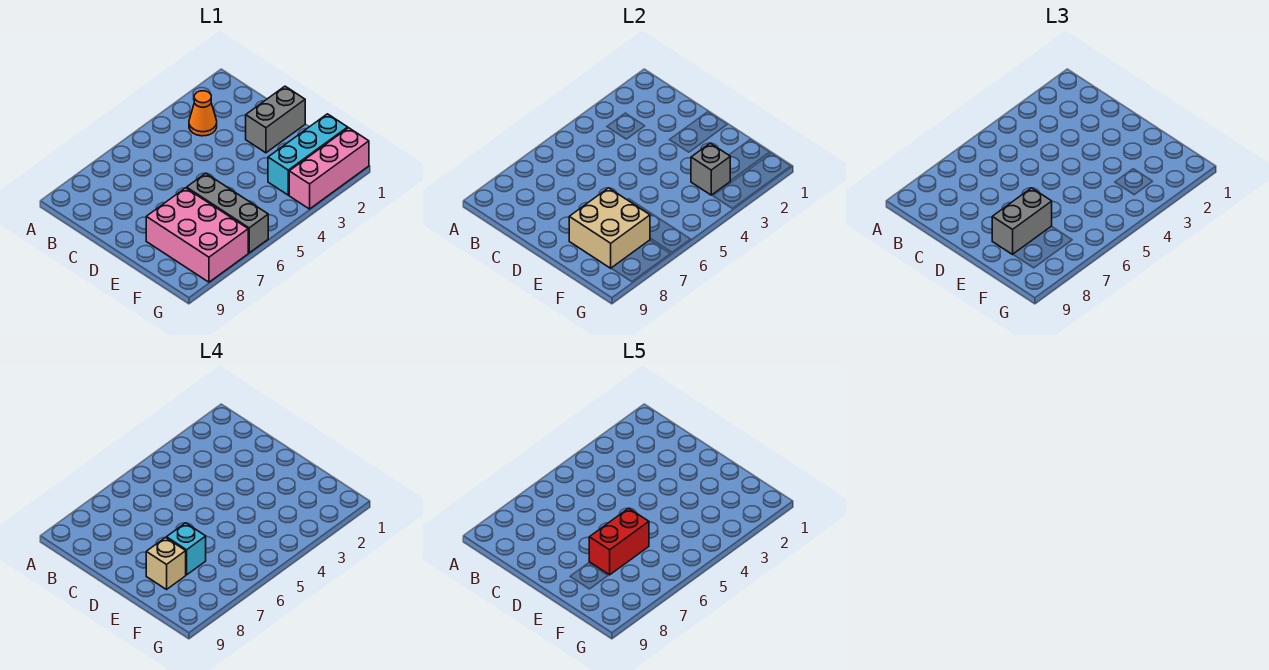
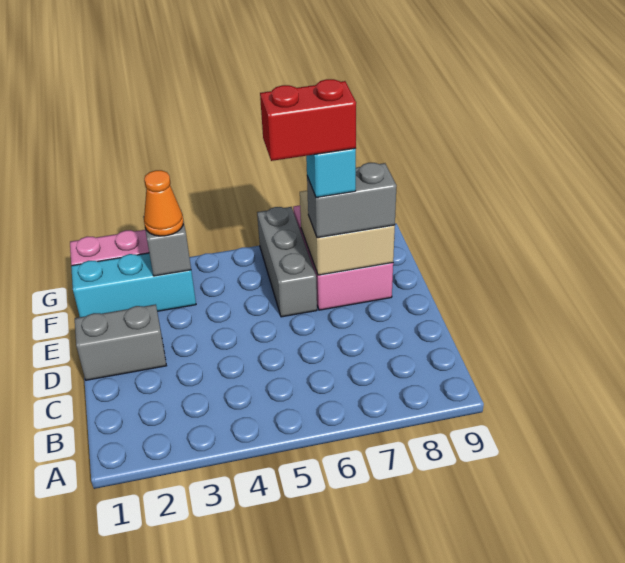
orange cone B3 level 1 -> orange cone F3 level 3
tan brick E8 level 4 -> none

